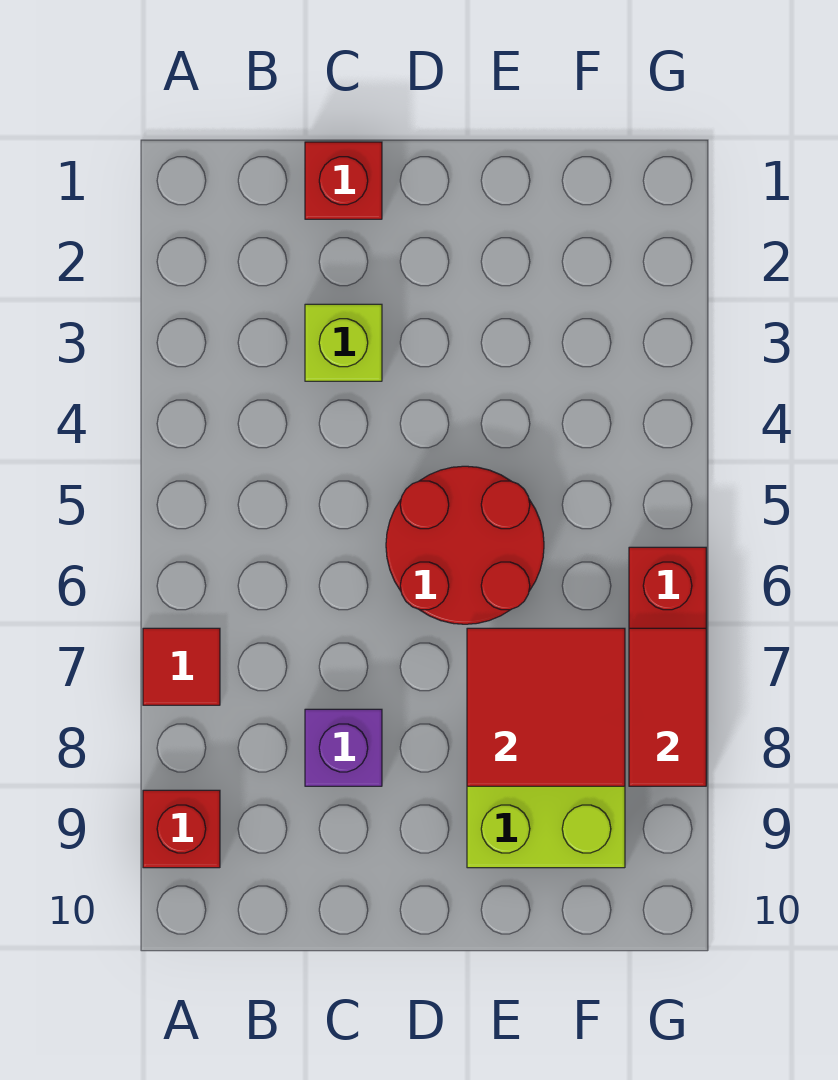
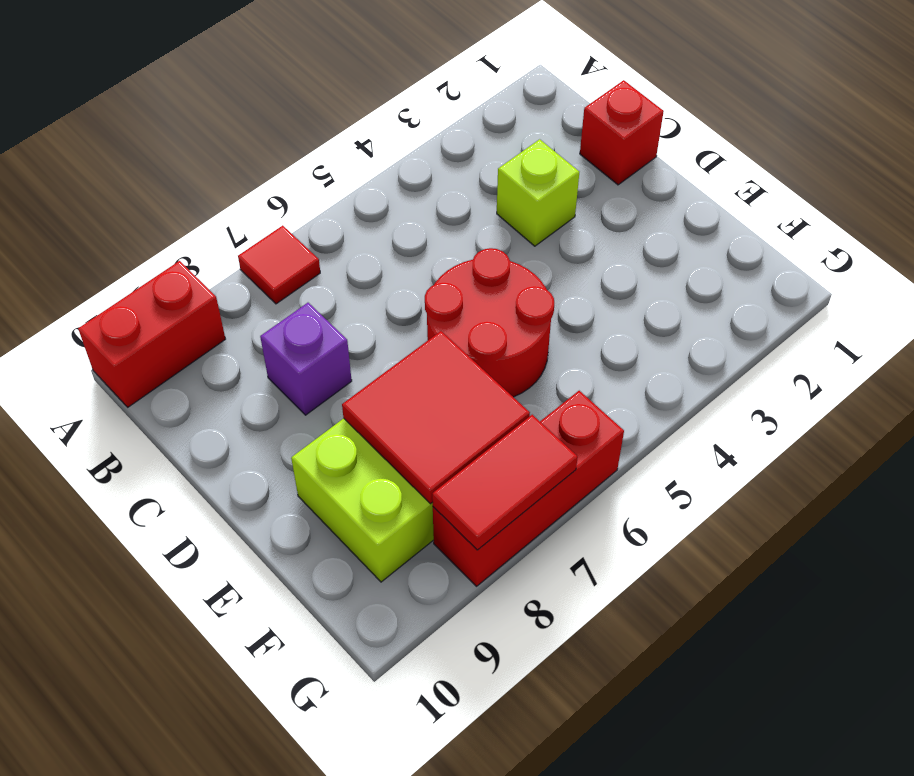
red brick A9 level 1 -> red brick A9:A10 level 1

